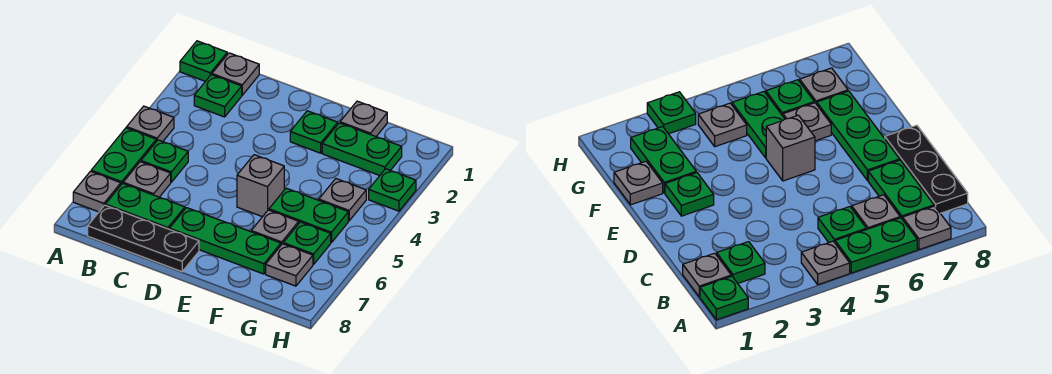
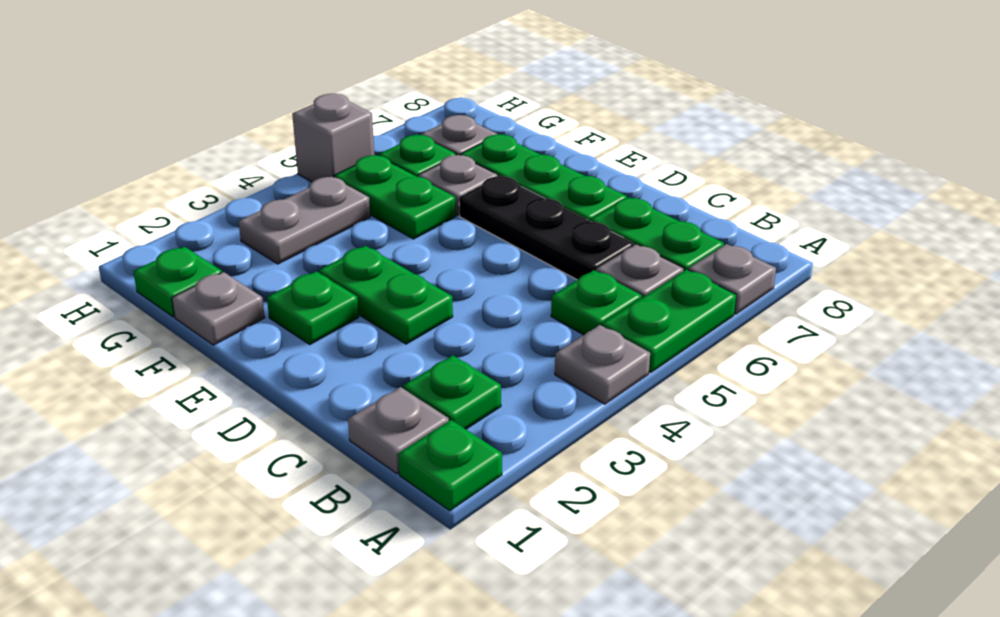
black plate B8:D8 level 1 -> black plate C6:E6 level 1
grey brick E5 level 1 -> grey brick H5 level 1
green plate F2:G2 level 1 -> green plate D3:E3 level 1
grey plate G4 level 1 -> grey plate G3:G4 level 1
green plate H3 level 1 -> green plate G1 level 1

